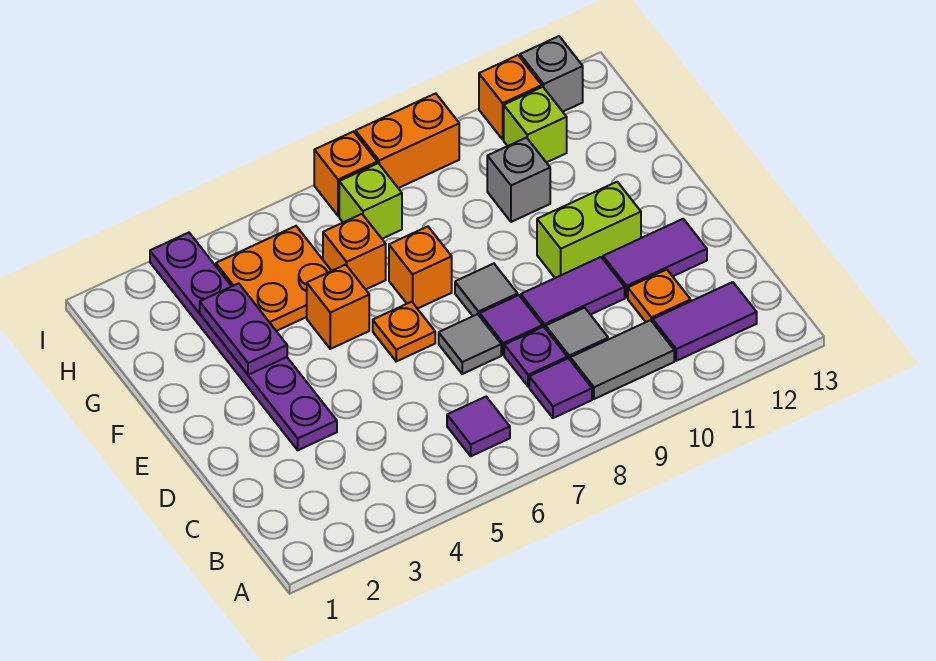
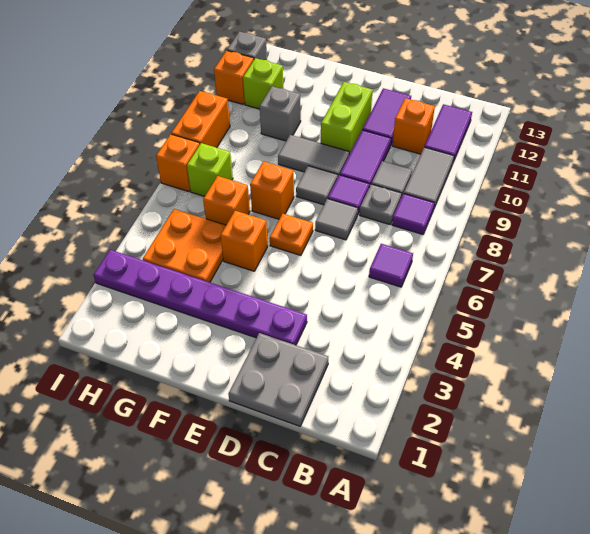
none -> grey plate C1:D2 level 1
purple plate C8 level 1 -> grey plate C8 level 1
orange plate C11 level 1 -> orange brick C11 level 1
none -> grey tile E9:F9 level 1
purple plate F3:G3 level 2 -> none

